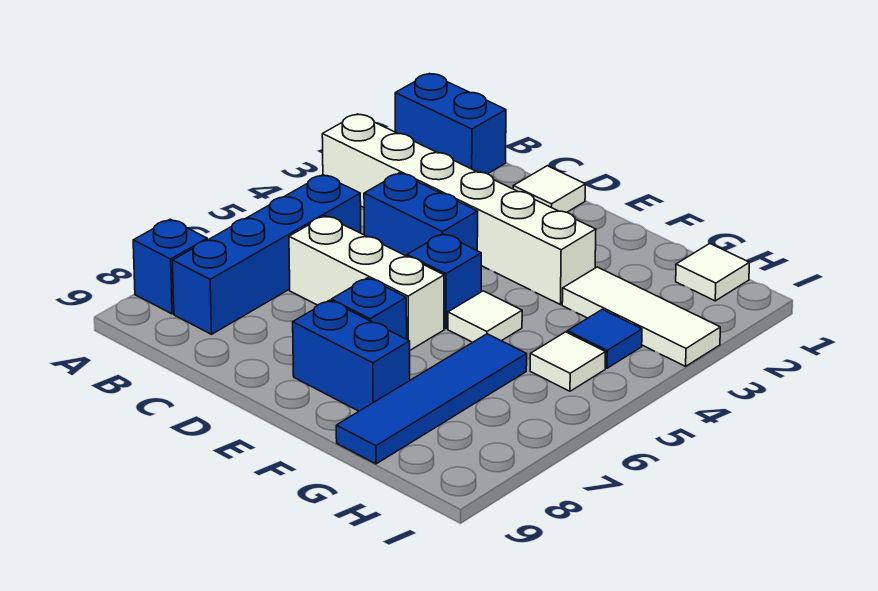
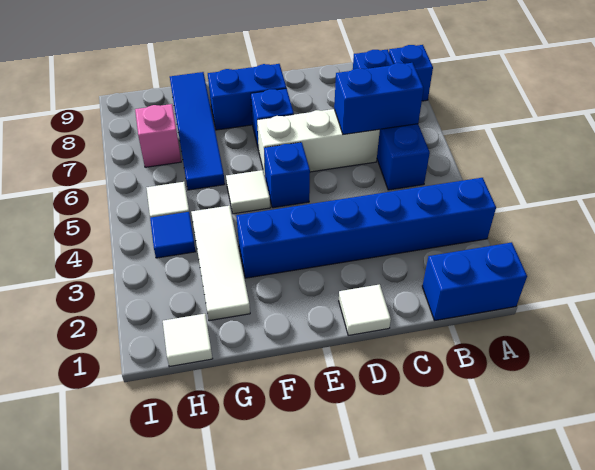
white brick A3:F3 level 1 -> blue brick A3:F3 level 1
blue brick C4:D4 level 1 -> blue brick B6:C6 level 2
white tile G3:I3 level 1 -> white tile G2:G4 level 1
none -> pink brick H7 level 1

